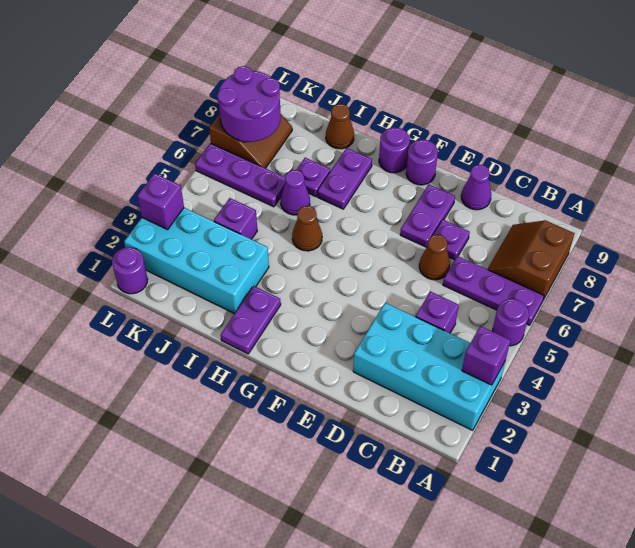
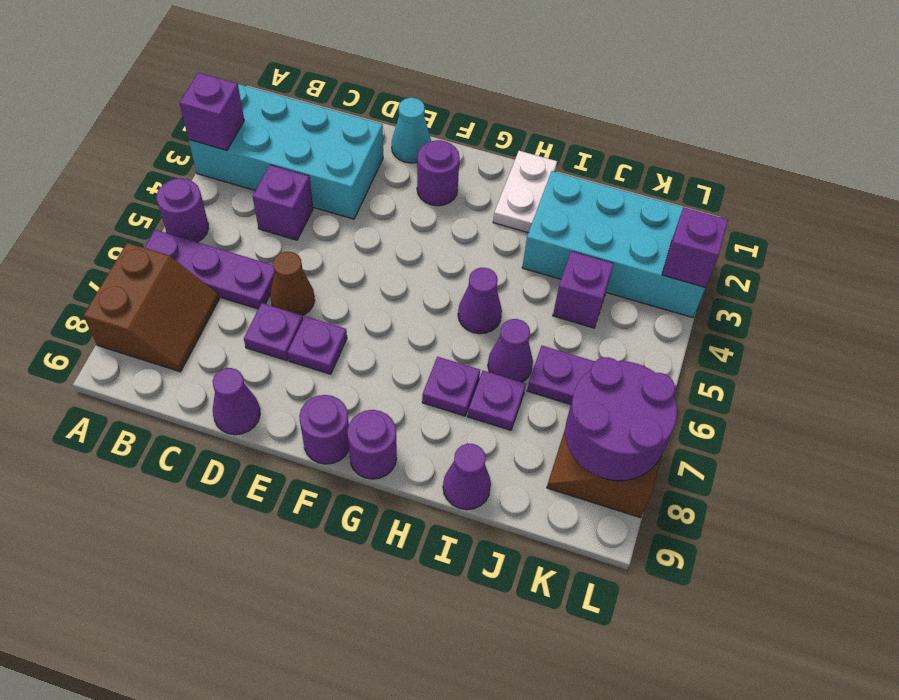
none -> cyan cone E1 level 1
purple plate E7:E8 level 1 -> purple plate E7 level 1
purple plate H1:H2 level 1 -> white plate H1:H2 level 1
brown cone H5 level 1 -> purple cone H5 level 1
purple plate H7:H8 level 1 -> purple plate H7 level 1
brown cone I9 level 1 -> purple cone I9 level 1
purple round brick L1 level 1 -> purple round brick F2 level 1

